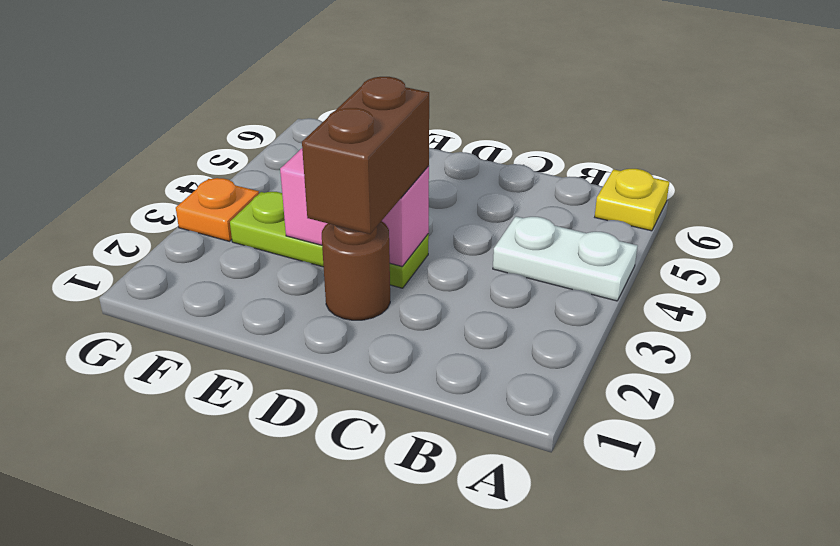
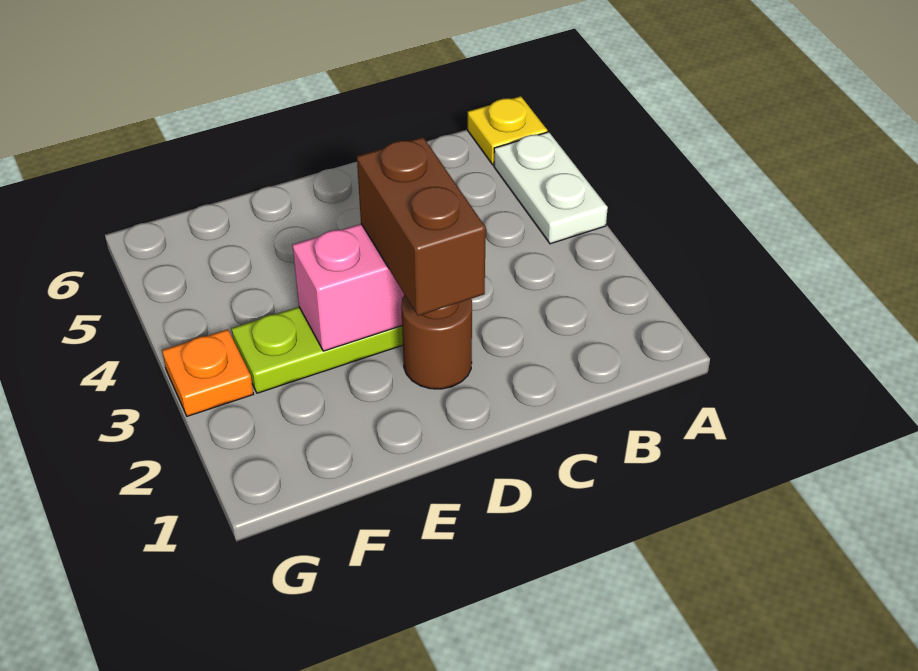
white plate A4:B4 level 1 -> white plate A4:A5 level 1

